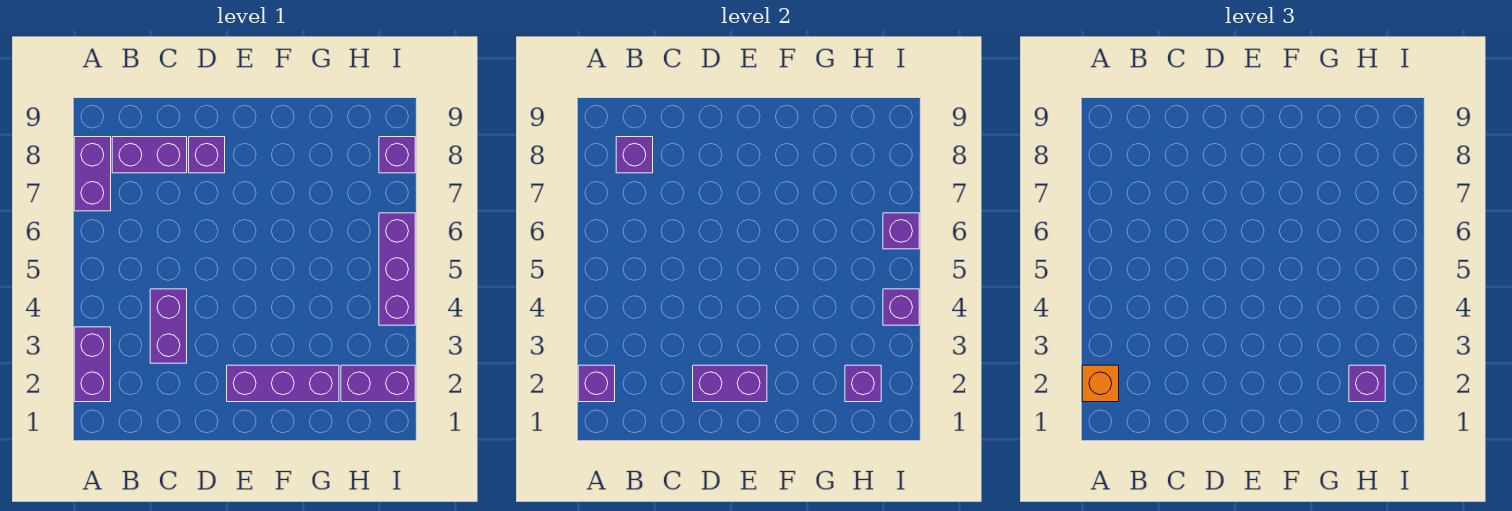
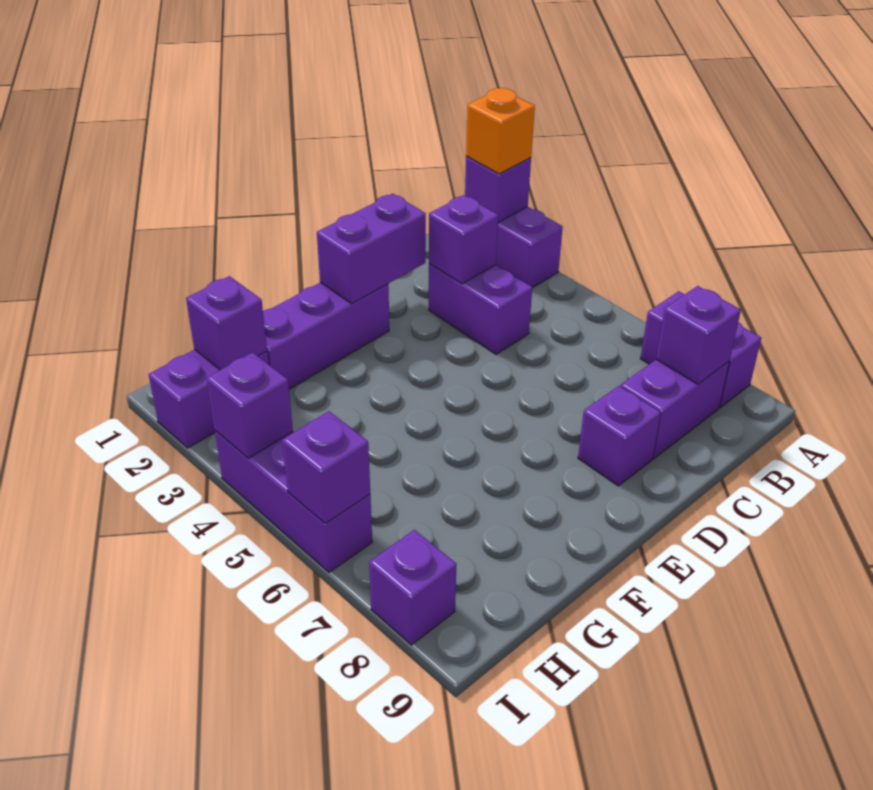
purple brick H2 level 3 -> purple brick C3 level 2

